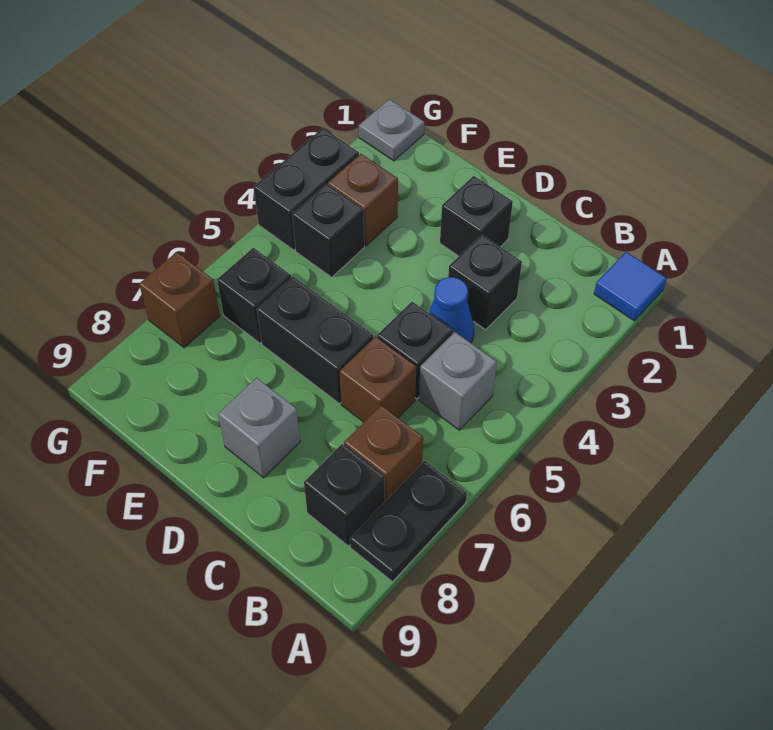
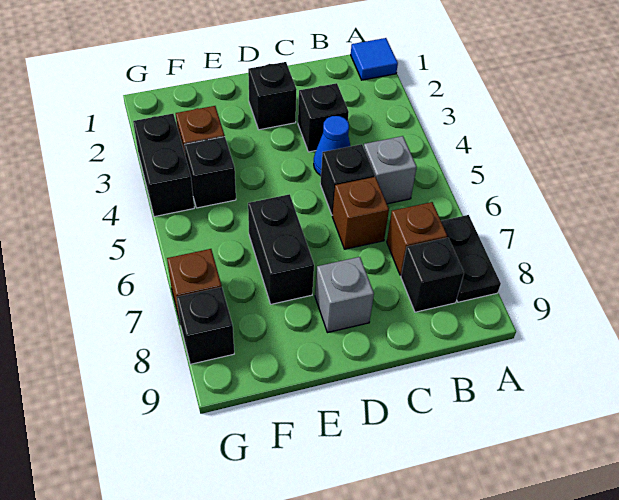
black brick D6:E6 level 1 -> black brick E6:E7 level 1
black brick F6 level 1 -> black brick G8 level 1
grey plate G1 level 1 -> none

